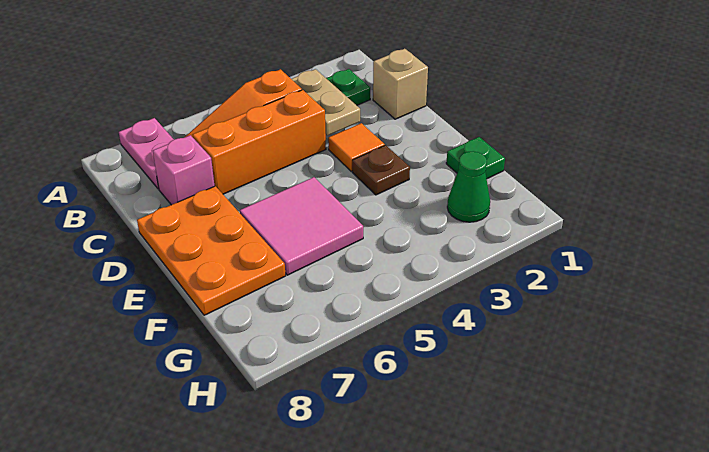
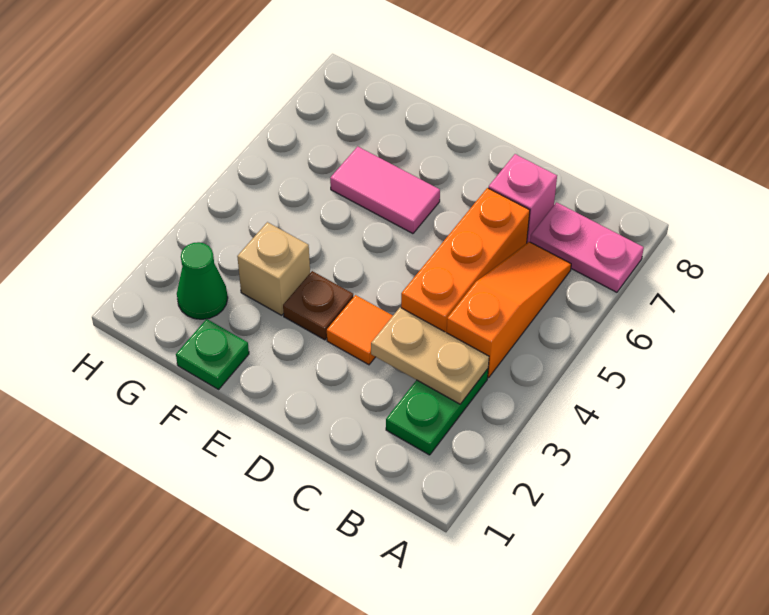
tan brick C1 level 1 -> tan brick F3 level 1
orange plate D7:F8 level 1 -> none
pink tile E5:F6 level 1 -> pink tile E6:F6 level 1

